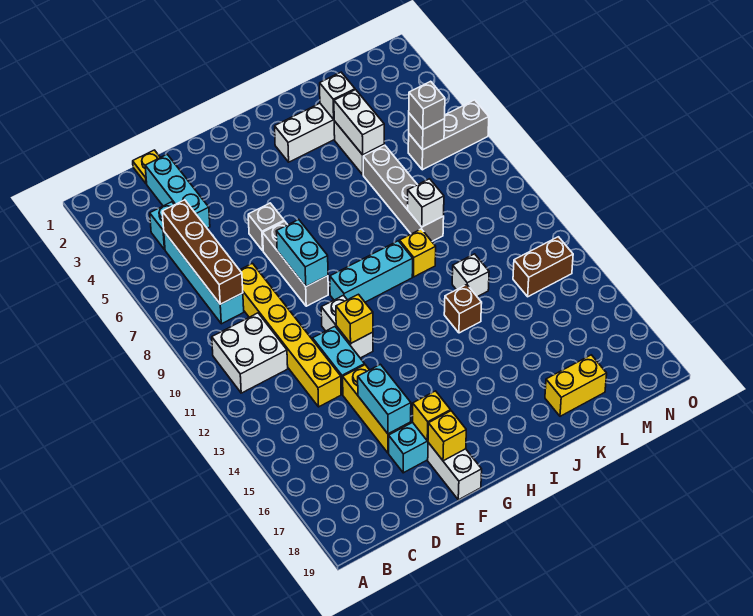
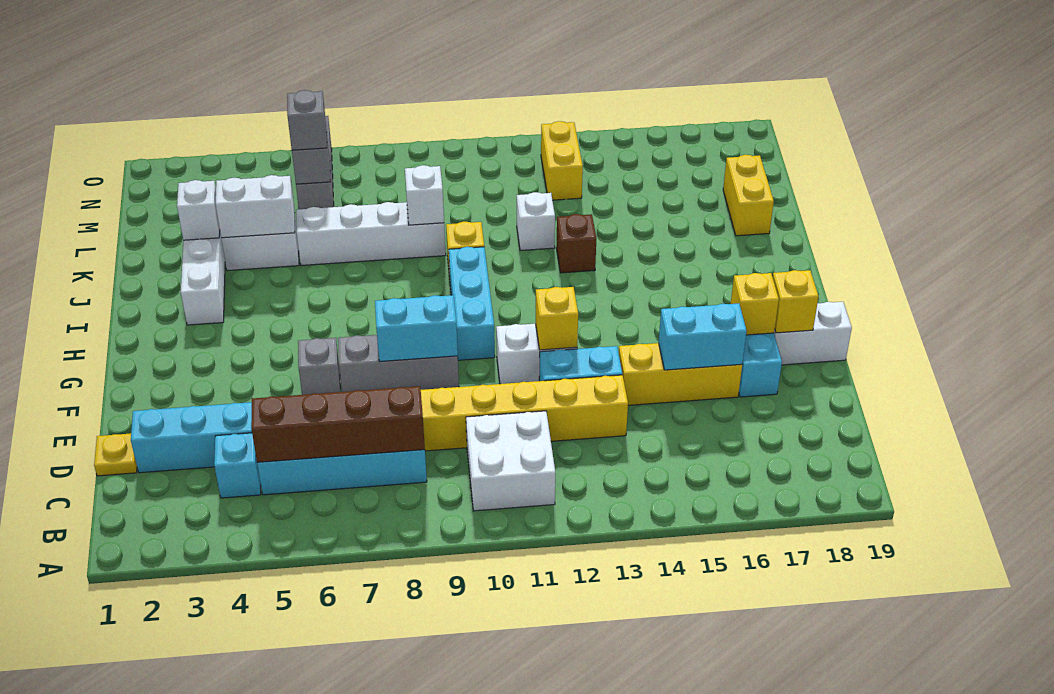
grey brick K6:K9 level 1 -> white brick K6:K9 level 1
brown brick M13:N13 level 1 -> yellow brick M13:N13 level 1

